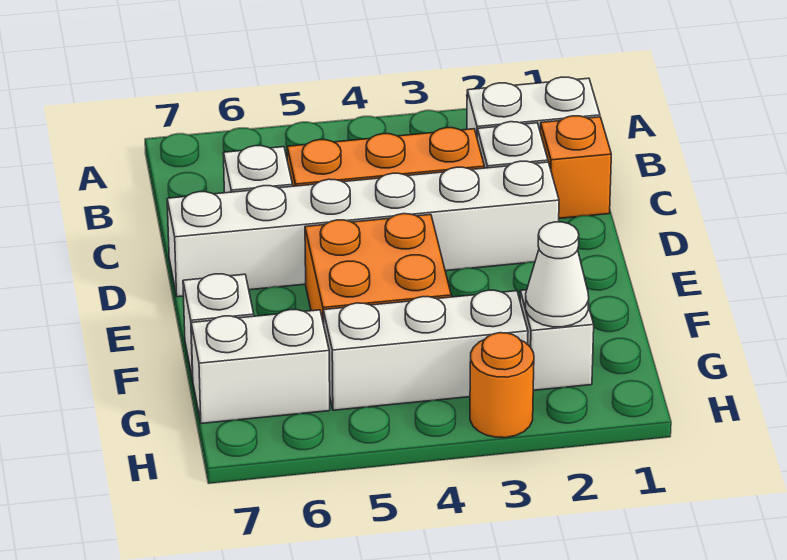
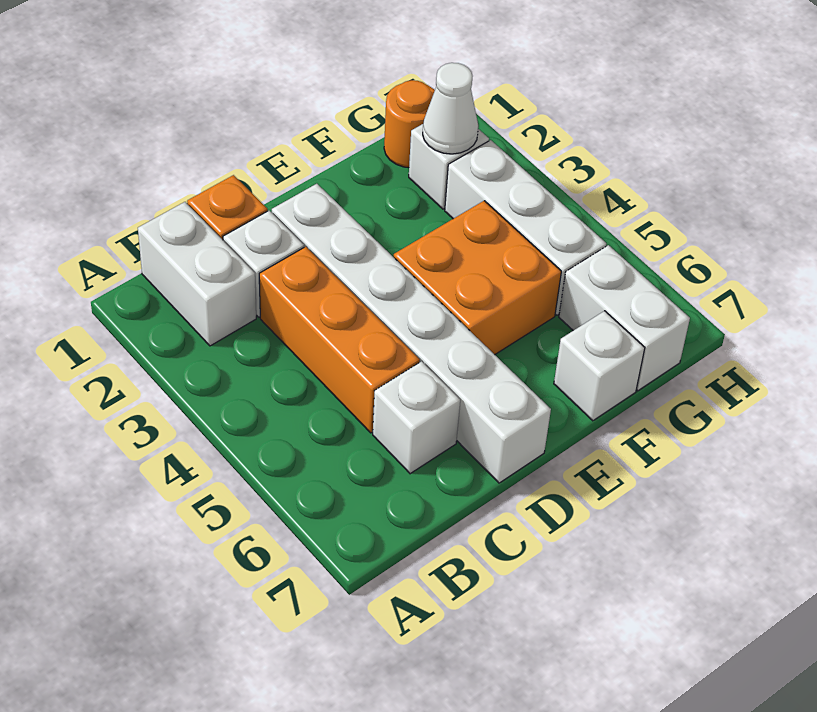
orange round brick H3 level 1 -> orange round brick G1 level 1

